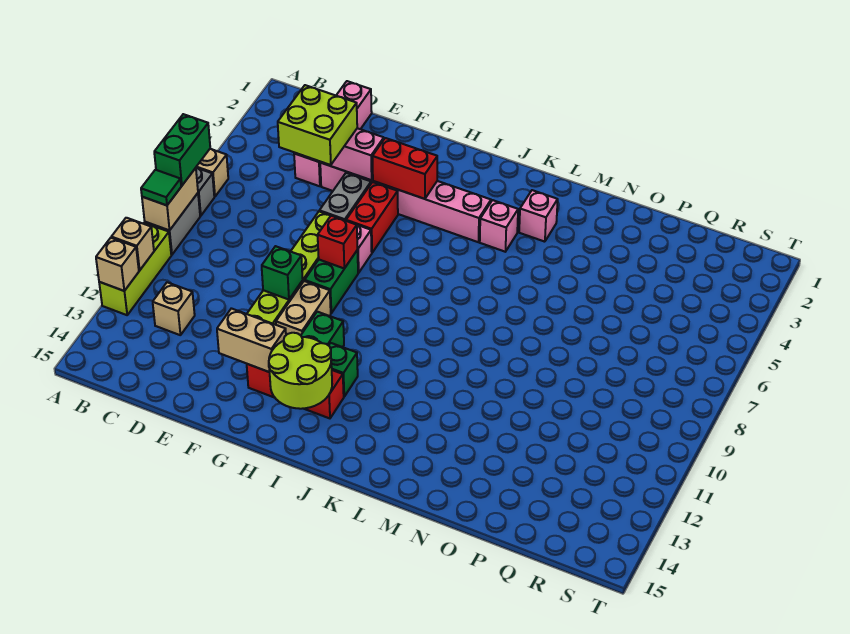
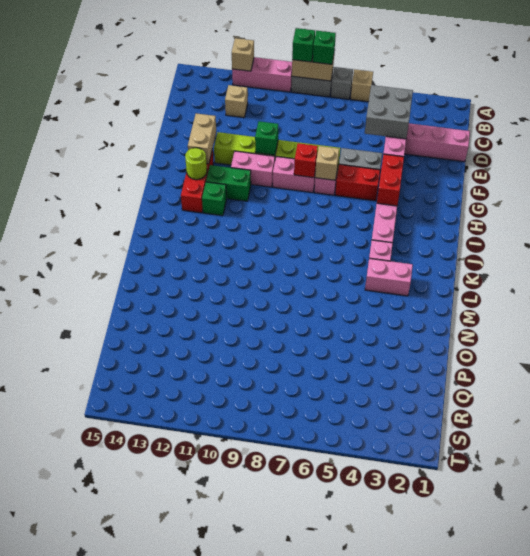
green brick A7:A8 level 3 -> green brick A8 level 3
green tile A9 level 3 -> green brick A9 level 3
lime brick A10:A12 level 1 -> pink brick A10:A12 level 1
tan brick A11 level 2 -> tan brick G7 level 2
lime brick D4:E5 level 3 -> grey brick D4:E5 level 3
green brick G8:G9 level 1 -> pink brick G8:G9 level 1
tan brick G10:G11 level 1 -> pink brick G10:G11 level 1
lime round brick H13:I14 level 2 -> lime round brick H13 level 2
pink brick L3 level 1 -> pink brick L3:L4 level 1

